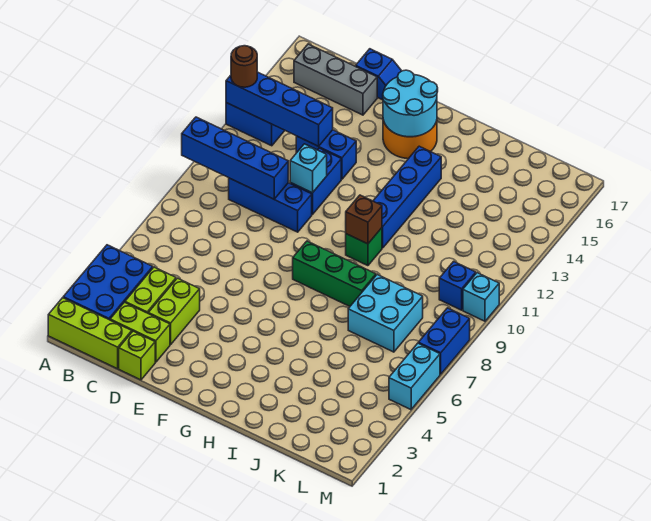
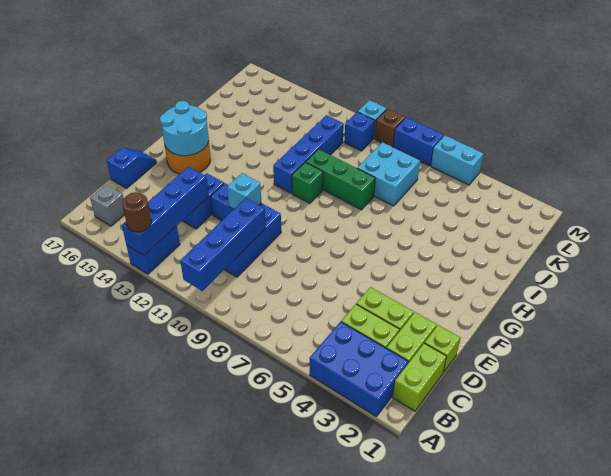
lime brick A1:C1 level 1 -> lime brick B1:C1 level 1
grey brick B16:D16 level 1 -> grey brick B16 level 1
green brick G8:I8 level 1 -> green brick I8:I10 level 1
brown brick H10 level 2 -> brown brick M9 level 1
blue brick H11:H14 level 1 -> blue brick H11:K11 level 1

